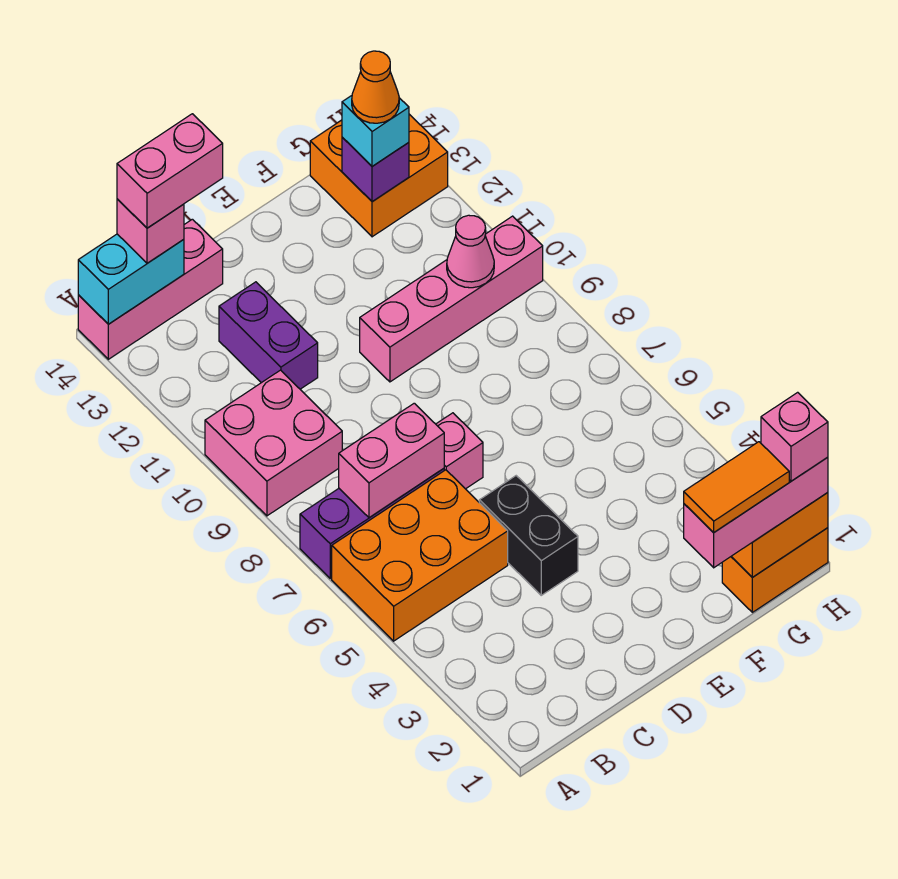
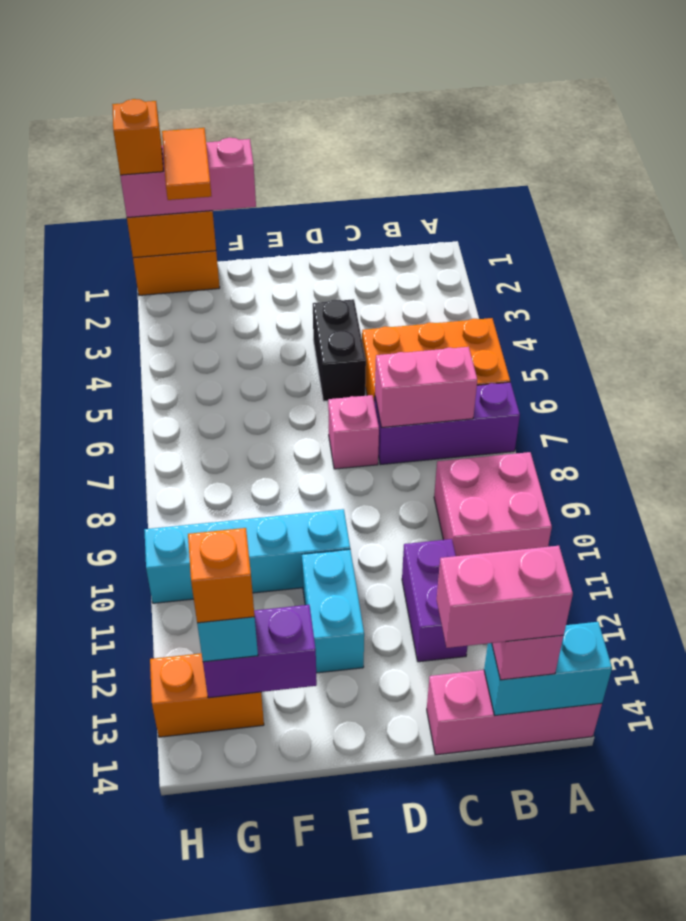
pink brick E10:H10 level 1 -> cyan brick E10:H10 level 1
none -> cyan brick E11:E12 level 1
orange tile F1:G1 level 4 -> orange tile G1:G2 level 4
pink cone G10 level 2 -> none
orange brick G13:H14 level 1 -> orange brick G13:H13 level 1
purple brick G13 level 2 -> purple brick F13:G13 level 2
orange cone G13 level 4 -> orange brick G13 level 4
pink brick H1 level 4 -> orange brick H1 level 4

